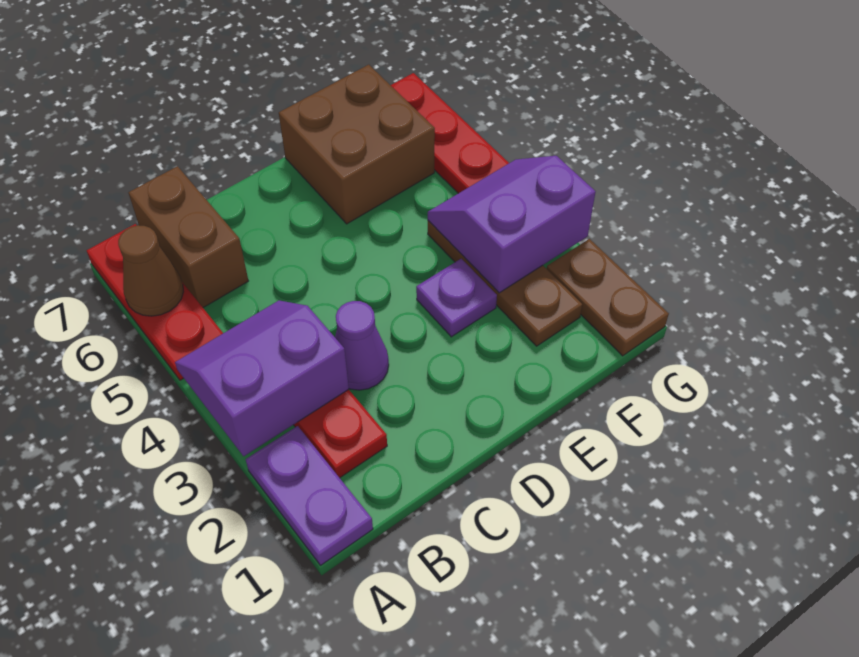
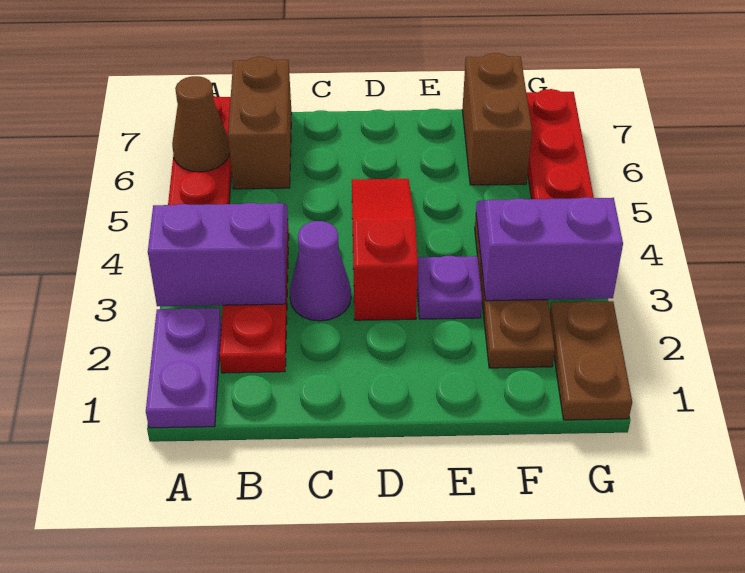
none -> red slope D3:D5 level 1 top 3
brown brick E6:F7 level 1 -> brown brick F6:F7 level 1

